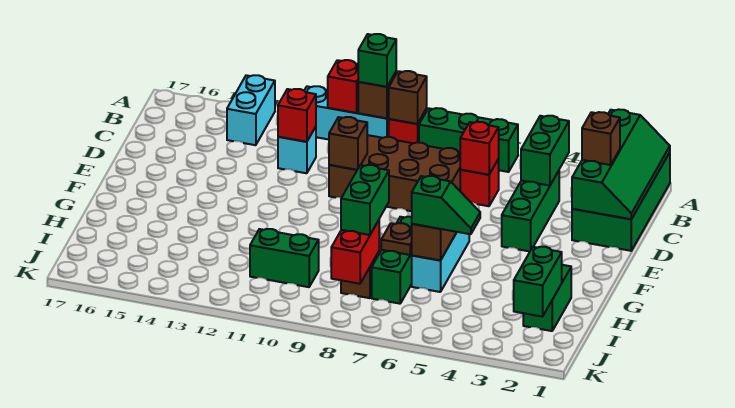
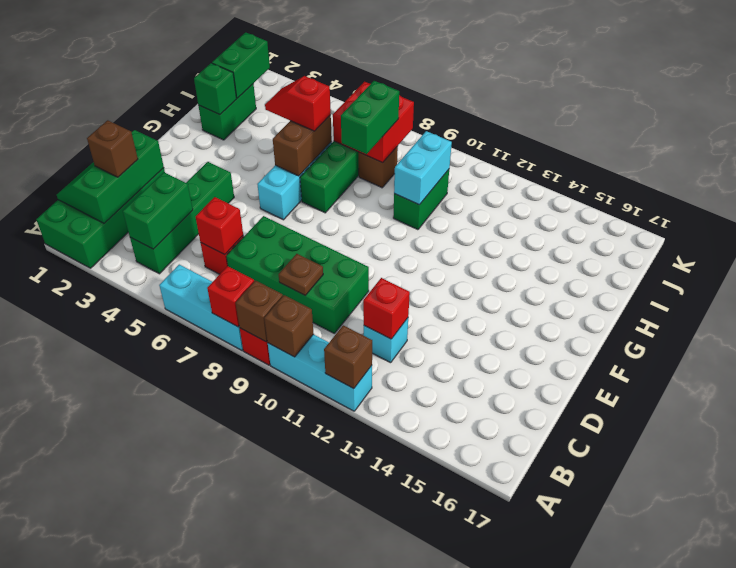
green slope A1:D2 level 2 top 2 -> green slope B1:D2 level 2 top 2
green brick A6:A8 level 1 -> cyan brick A6:A8 level 1
green brick A10 level 3 -> green brick H2 level 2
red brick A11 level 2 -> red brick A8 level 2
cyan brick A14:B14 level 1 -> cyan brick H10:I10 level 2
green brick C4:E4 level 1 -> green brick B4:E4 level 1
brown brick C7:D10 level 1 -> green brick C7:D10 level 1
brown brick D10 level 2 -> brown brick A12 level 2
green slope H5:H6 level 3 top 6 -> red slope H5:H6 level 3 top 6
brown plate H7 level 2 -> brown plate C9 level 2
red brick I8:J8 level 2 -> red brick I7:J8 level 2
green brick I10:I11 level 1 -> green brick H10:I10 level 1

